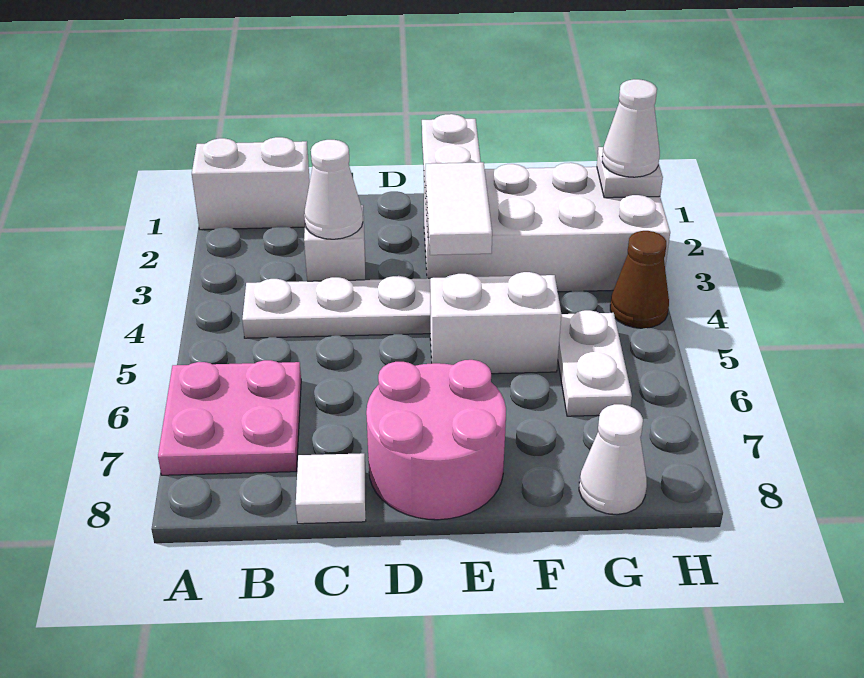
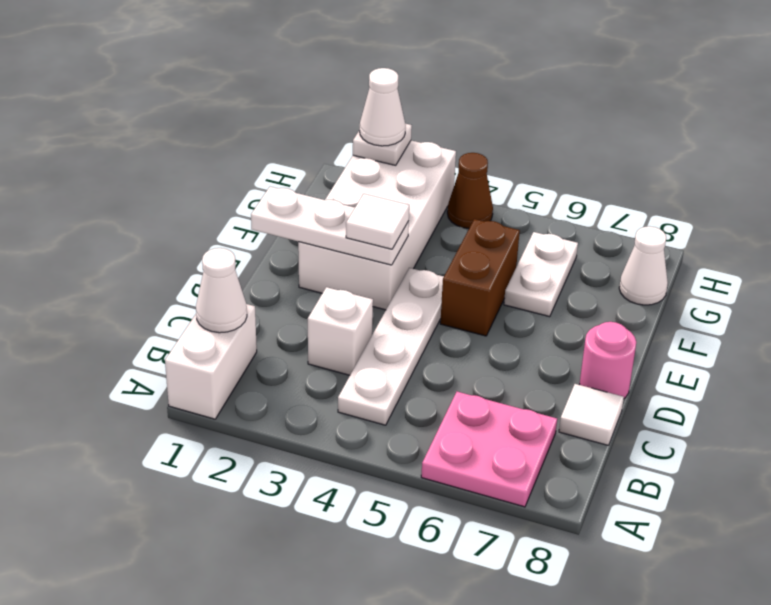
white cone C3 level 2 -> white cone B1 level 2
pink round brick D7:E8 level 1 -> pink round brick D8 level 1
white tile E3:E4 level 3 -> white tile E3 level 3
white brick E5:F5 level 1 -> brown brick E5:F5 level 1
white plate G5:G6 level 1 -> white plate F6:G6 level 1

